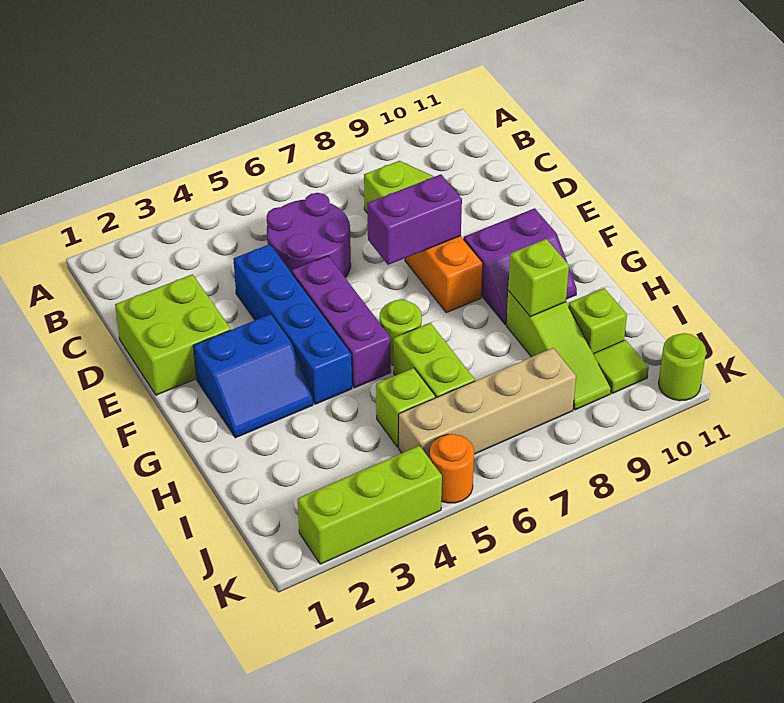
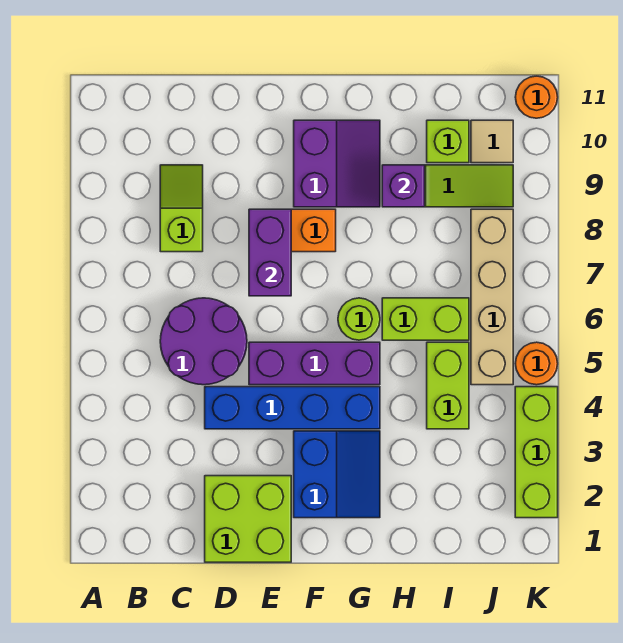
lime brick H9 level 2 -> purple brick H9 level 2
lime brick I5 level 1 -> lime brick I4:I5 level 1
lime tile J10 level 1 -> tan tile J10 level 1
lime round brick K11 level 1 -> orange round brick K11 level 1

